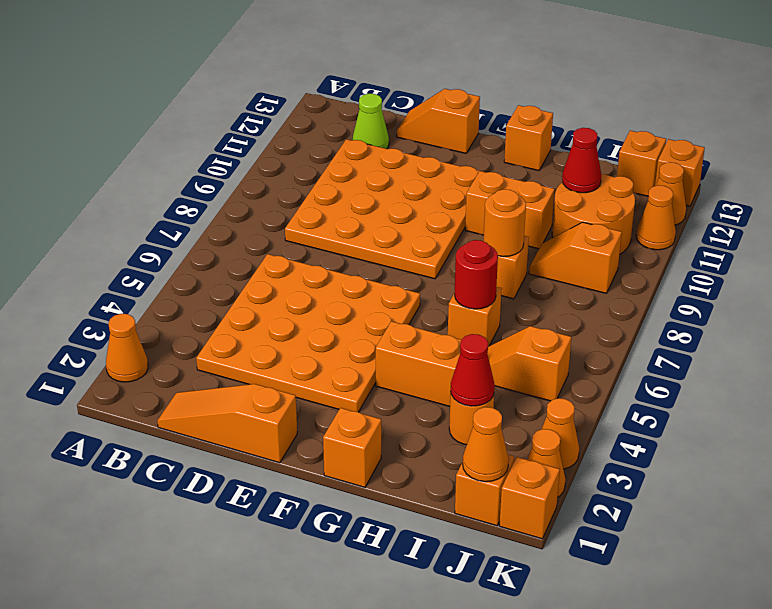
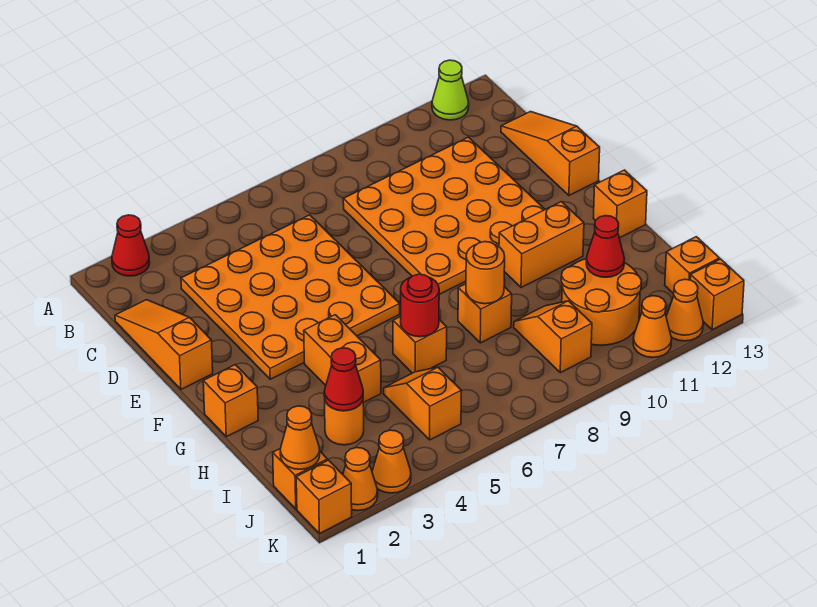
orange cone A2 level 1 -> red cone A2 level 1
lime cone C12 level 1 -> lime cone A12 level 1
orange slope D13:E13 level 1 top E -> orange slope C13:E13 level 1 top E
orange brick G10:H10 level 1 -> orange brick G10:G11 level 1

